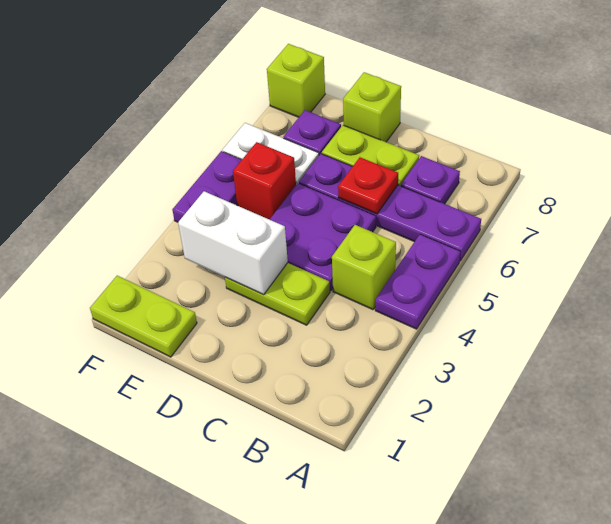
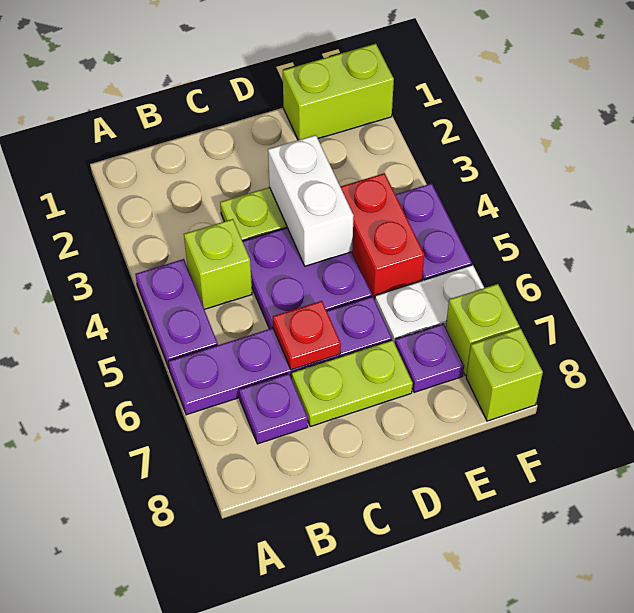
white brick D3:E3 level 2 -> white brick D3:D4 level 2
lime brick D8 level 1 -> lime brick F7 level 1
lime plate E1:F1 level 1 -> lime brick E1:F1 level 1
red brick E5 level 1 -> red brick E4:E5 level 1

